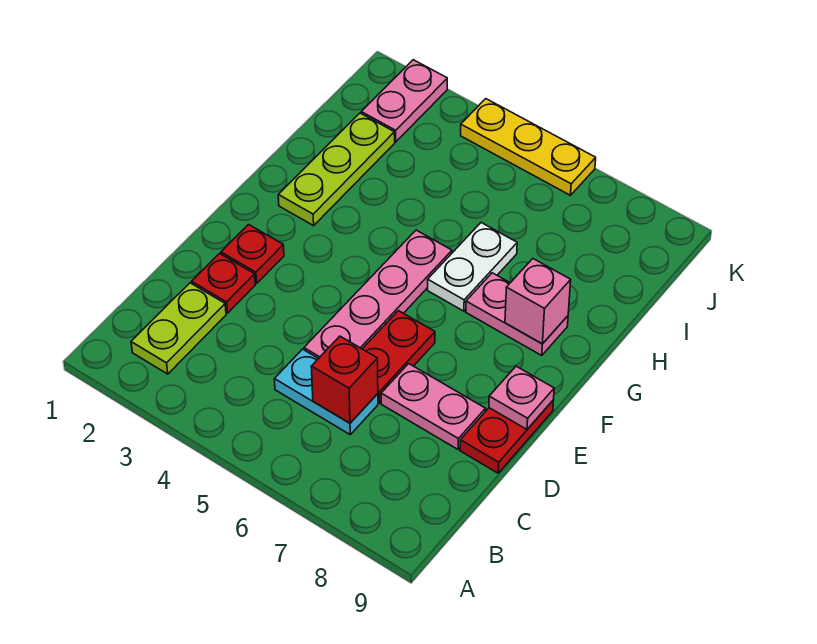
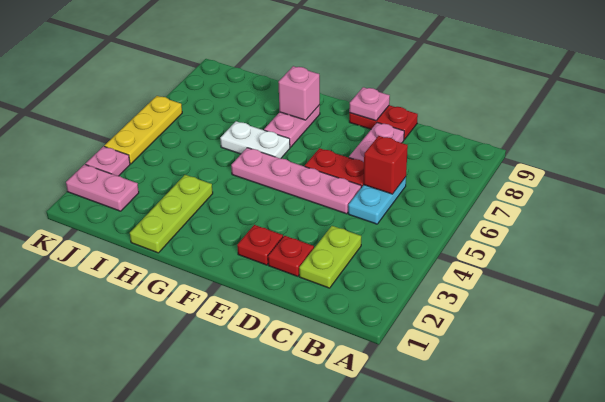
lime plate B2:C2 level 1 -> lime plate C2:C3 level 1
lime plate G2:I2 level 1 -> lime plate H1:H3 level 1
none -> pink plate K3 level 1

